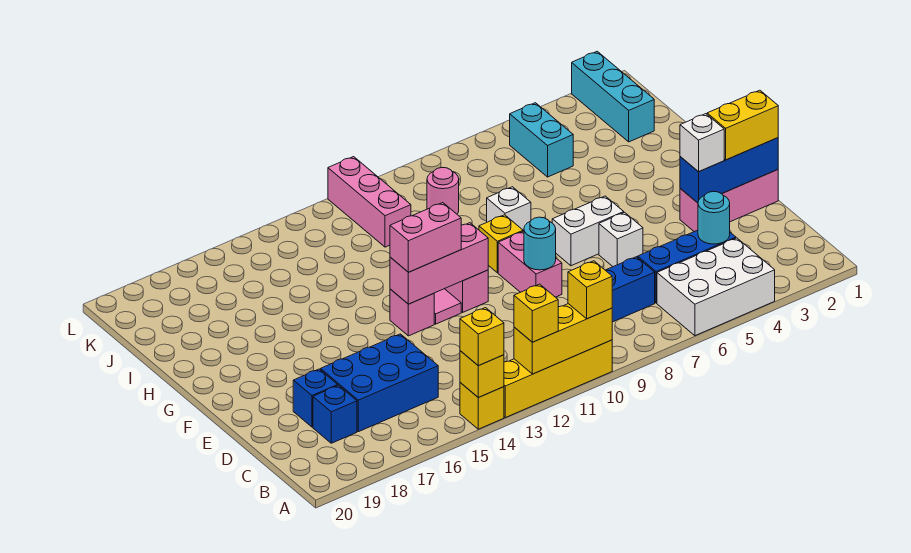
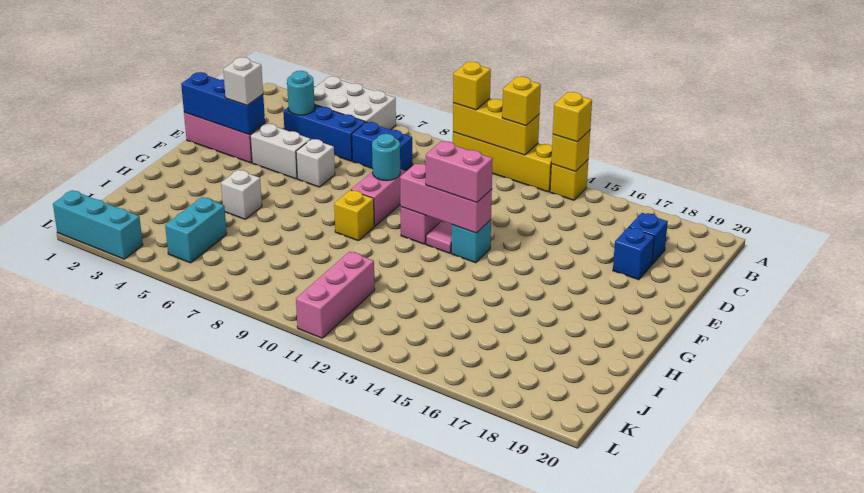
blue brick C15:D17 level 1 -> none
yellow brick E1:E2 level 3 -> none
white brick F6:F7 level 1 -> white brick E4:E5 level 1
pink brick F13 level 1 -> cyan brick F13 level 1
white brick H8 level 1 -> white brick H5 level 1
cyan brick J2:L2 level 1 -> cyan brick L1:L3 level 1
pink round brick J9 level 1 -> none

